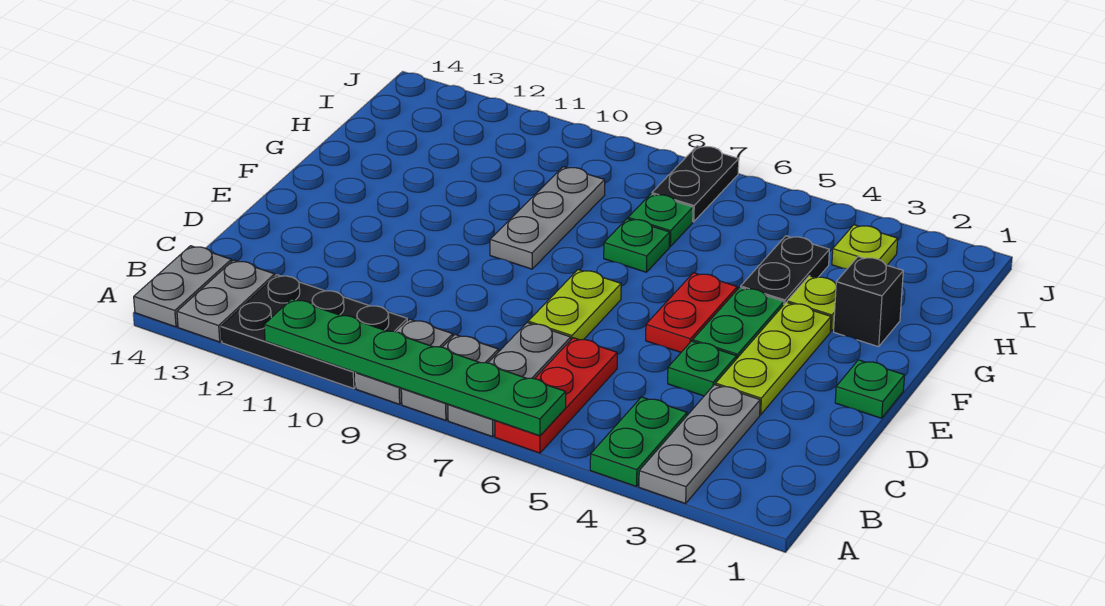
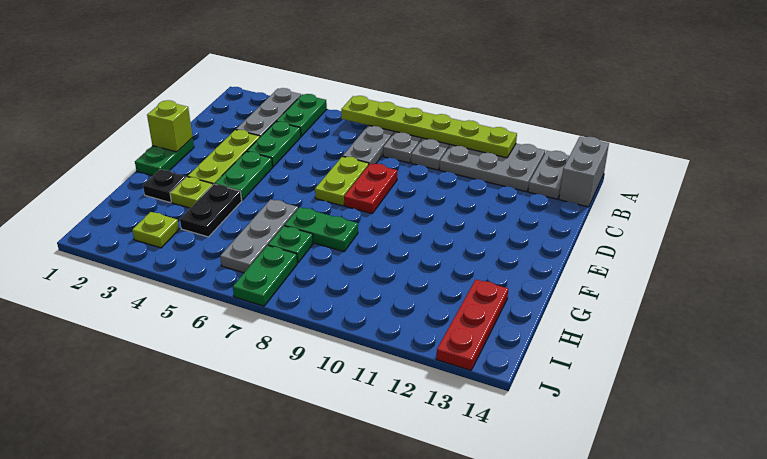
red plate A6:C6 level 1 -> red plate H13:J13 level 1
green plate A6:A11 level 2 -> lime plate A6:A11 level 2
black plate A10:B12 level 1 -> grey plate A10:B12 level 1
grey plate A14:B14 level 1 -> grey brick A14:B14 level 1
green plate D4 level 1 -> green plate C4:D4 level 1
green plate E1 level 1 -> green plate E1:F1 level 1
none -> lime brick E1 level 2
red plate E5:F5 level 1 -> red plate D8:E8 level 1
grey plate F9:H9 level 1 -> grey plate G6:I6 level 1
black brick G2 level 1 -> black plate G2 level 1
green plate G7 level 1 -> green plate G7:G8 level 1
black plate I7:J7 level 1 -> green plate I7:J7 level 1

